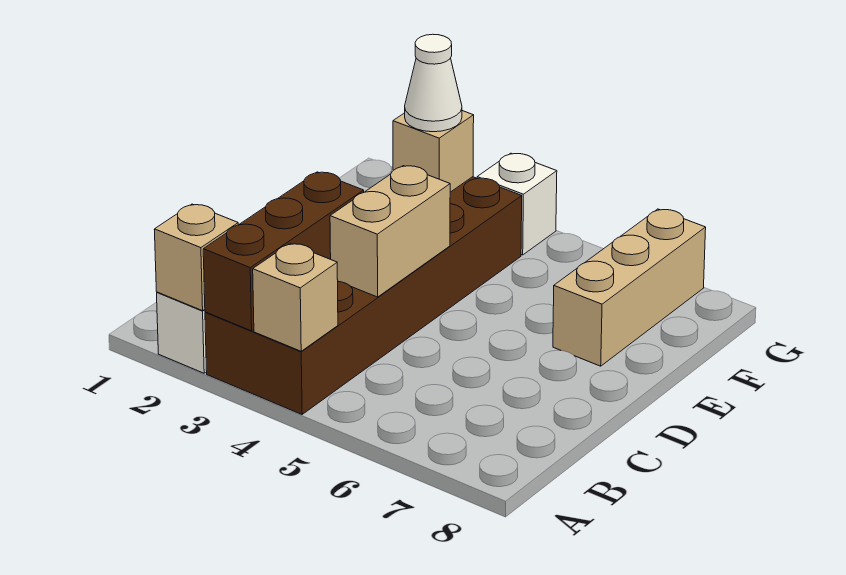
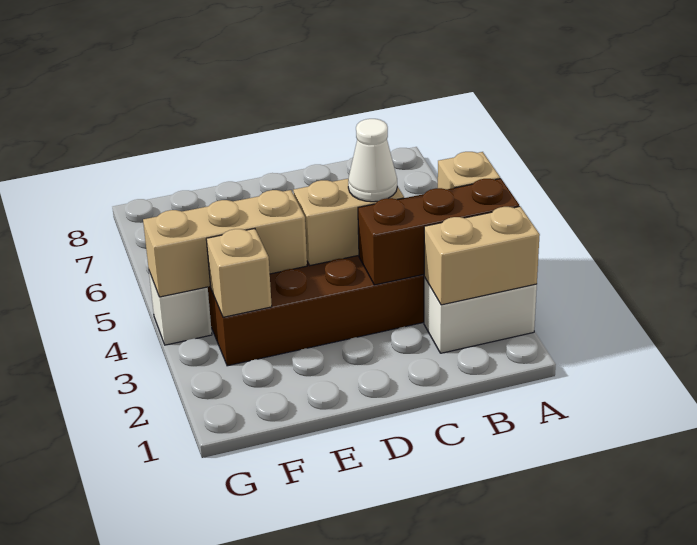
tan brick A2 level 2 -> tan brick A2:B2 level 2
tan brick E7:G7 level 1 -> tan brick E4:G4 level 2
white cone F3 level 3 -> white cone C4 level 3

